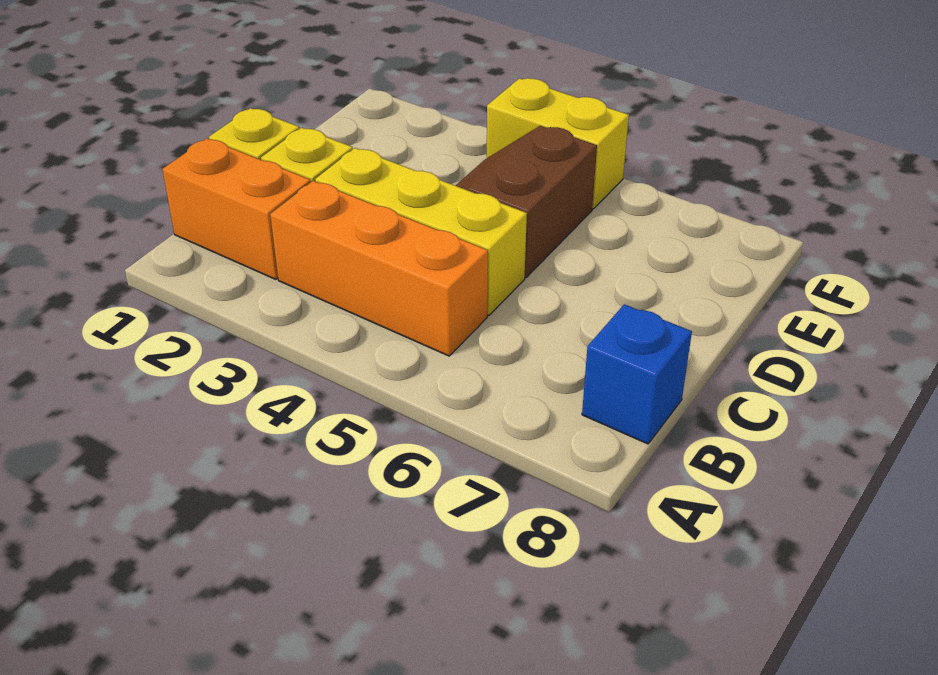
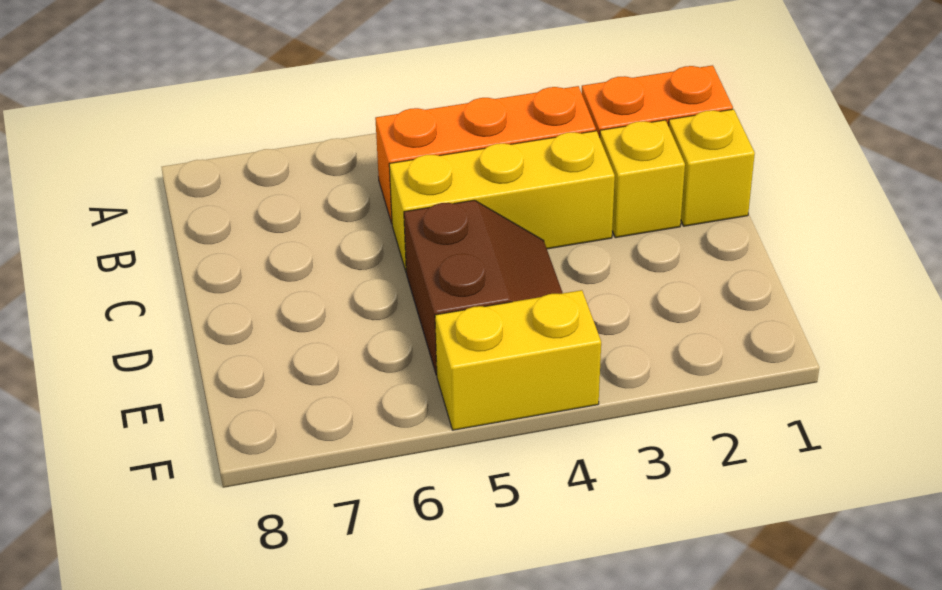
blue brick B8 level 1 -> none

